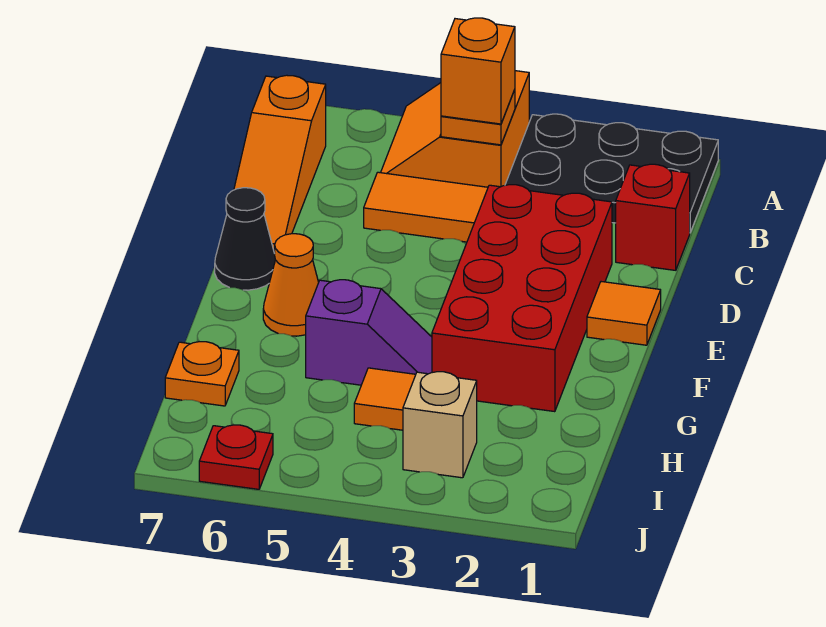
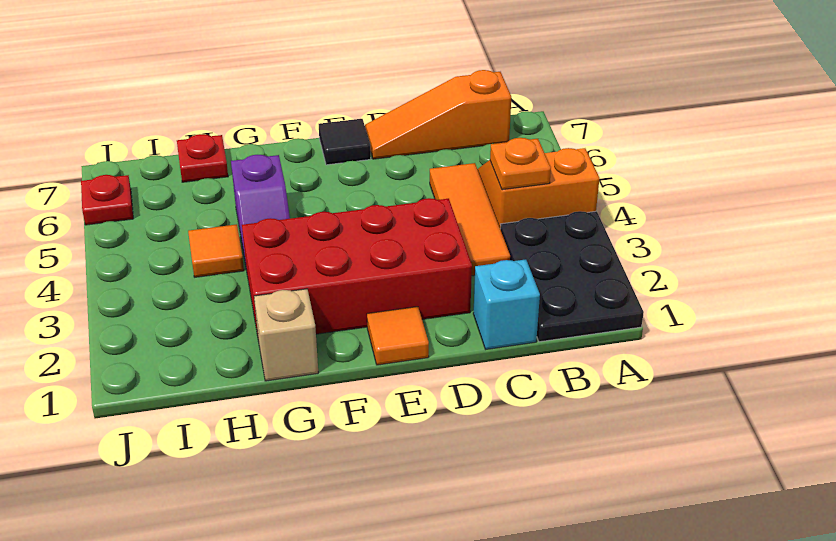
orange brick B4 level 3 -> none
red brick C1 level 1 -> cyan brick C1 level 1
black cone E7 level 1 -> black tile E7 level 1
orange cone F6 level 1 -> none
orange plate H7 level 1 -> red plate H7 level 1
tan brick I3 level 1 -> tan brick G1 level 1

